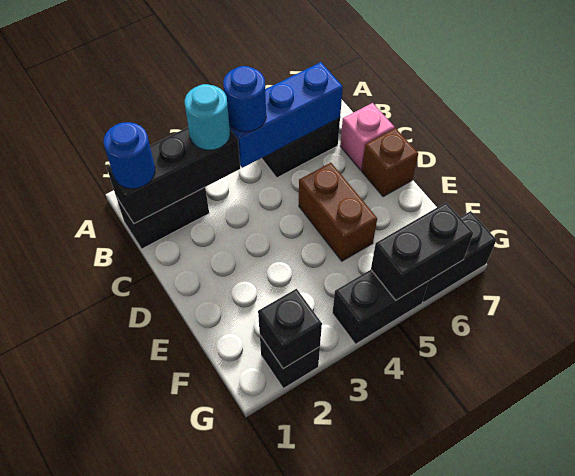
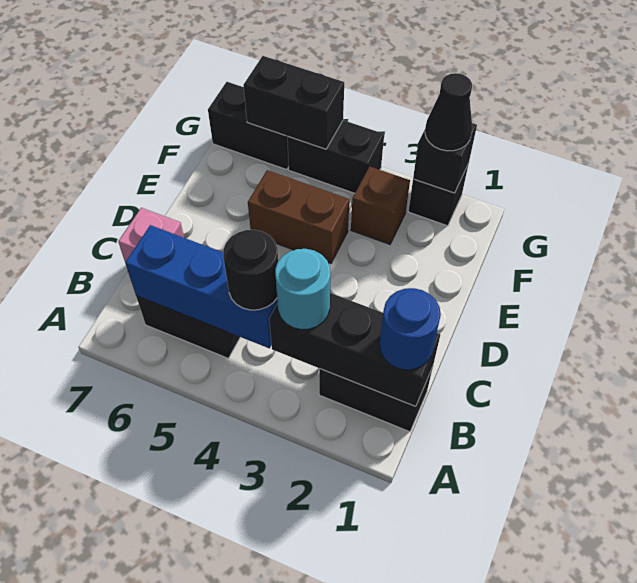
blue round brick B4 level 3 -> black round brick B4 level 3
brown brick D5:E5 level 1 -> brown brick E4:E5 level 1
brown brick D7 level 1 -> brown brick F3 level 1
none -> black cone G2 level 3

